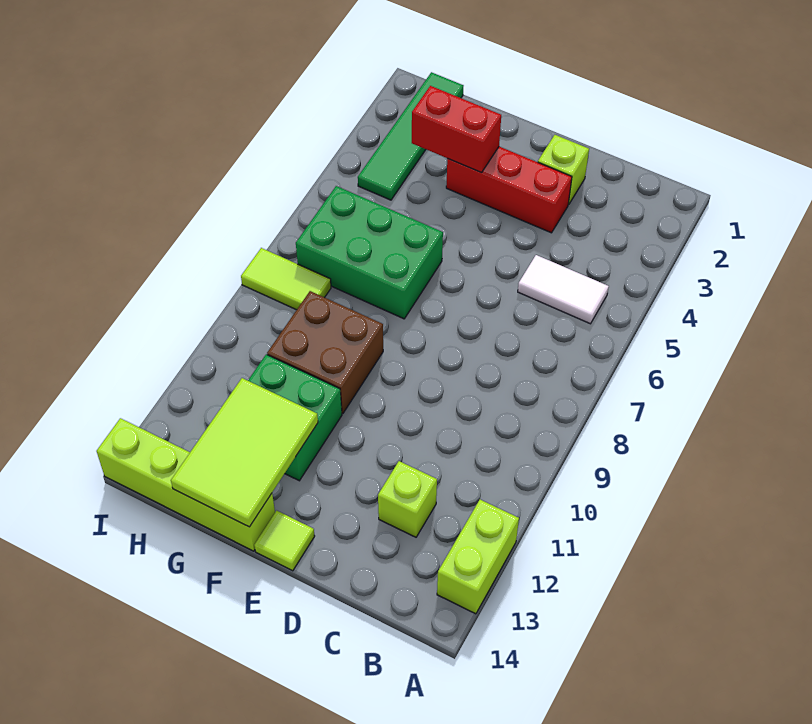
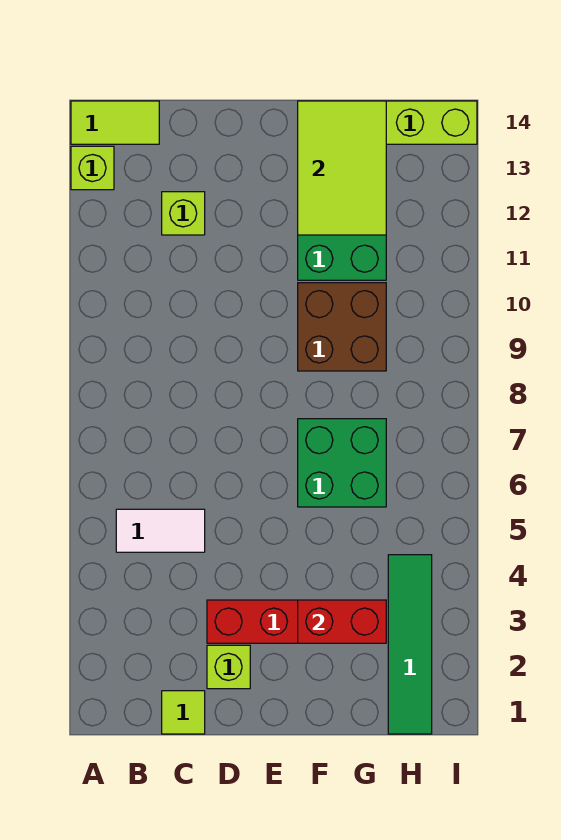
lime brick A12:A13 level 1 -> lime brick A13 level 1
lime tile E14 level 1 -> lime tile C1 level 1
green brick F6:H7 level 1 -> green brick F6:G7 level 1
lime tile H8:I8 level 1 -> lime tile A14:B14 level 1

